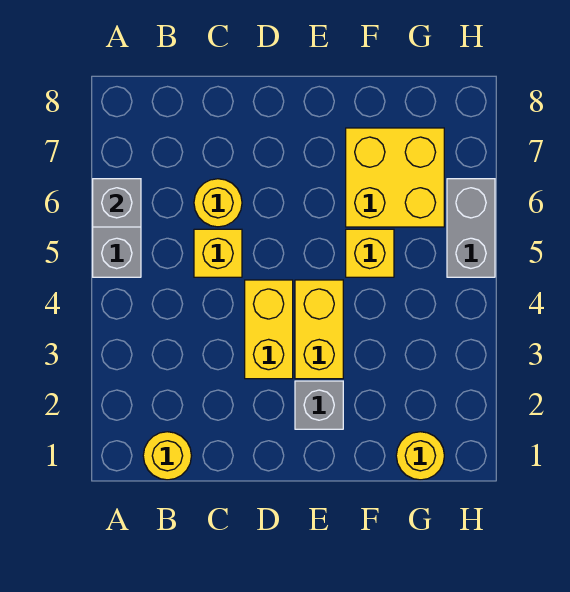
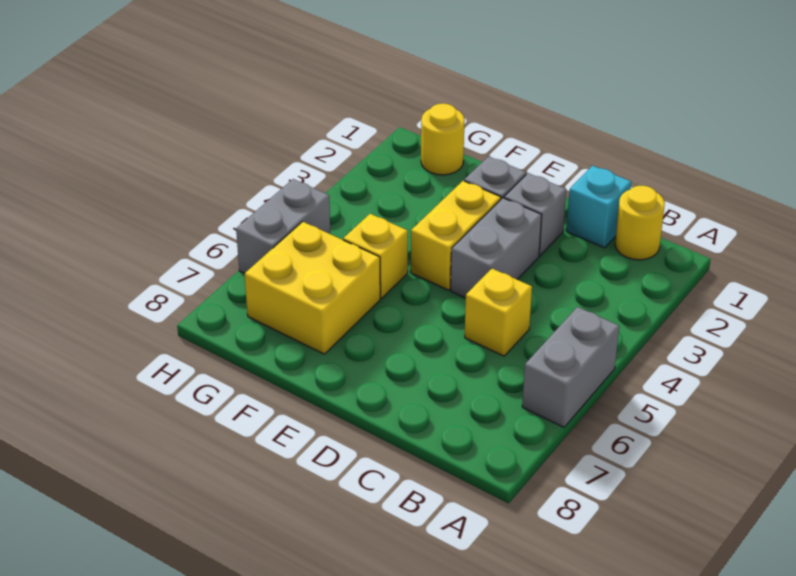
grey brick A6 level 2 -> grey brick D2 level 1
none -> cyan brick C1 level 1
yellow round brick C6 level 1 -> none
yellow brick D3:D4 level 1 -> grey brick D3:D4 level 1

